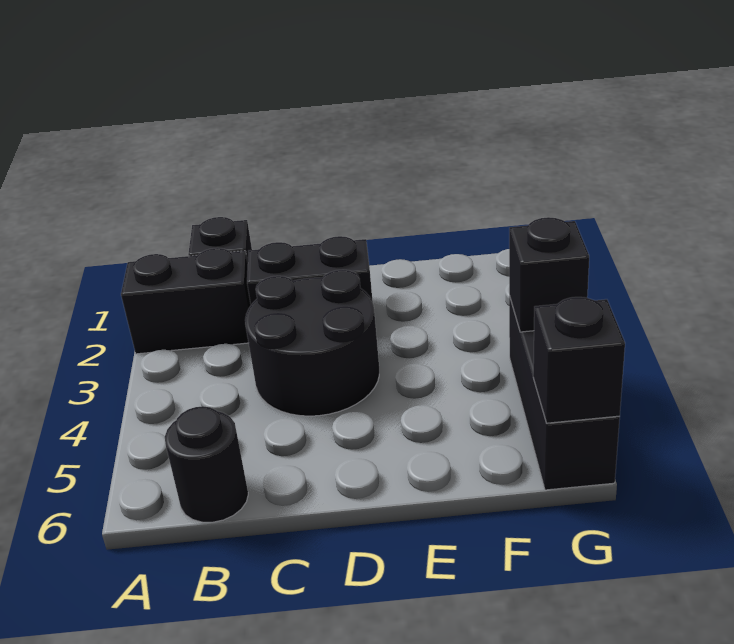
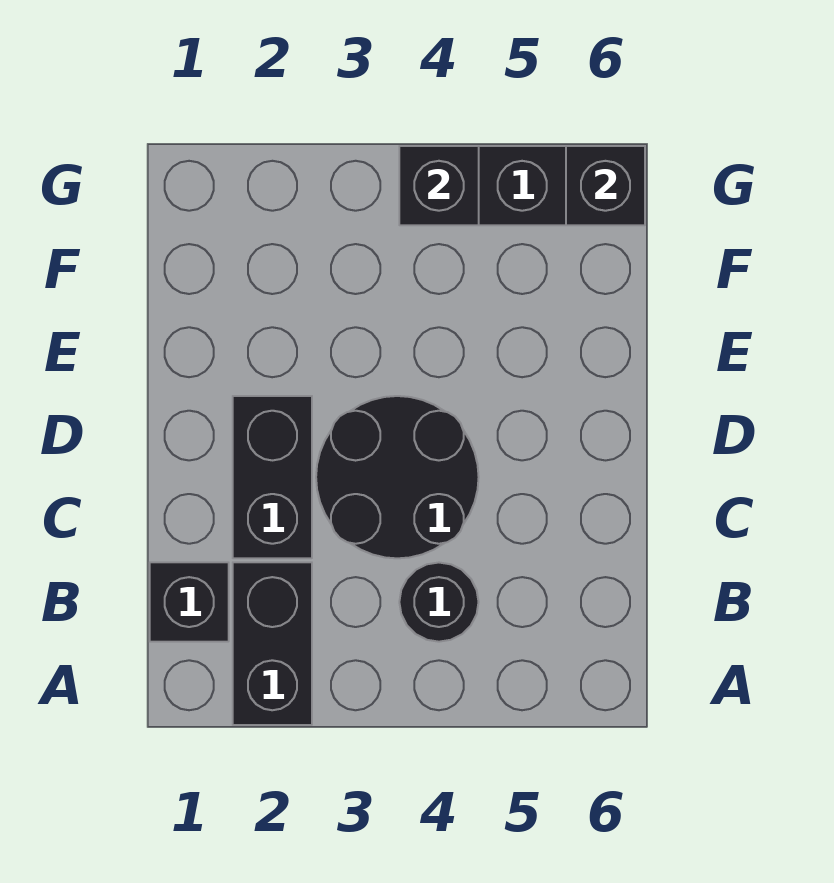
black round brick B6 level 1 -> black round brick B4 level 1

